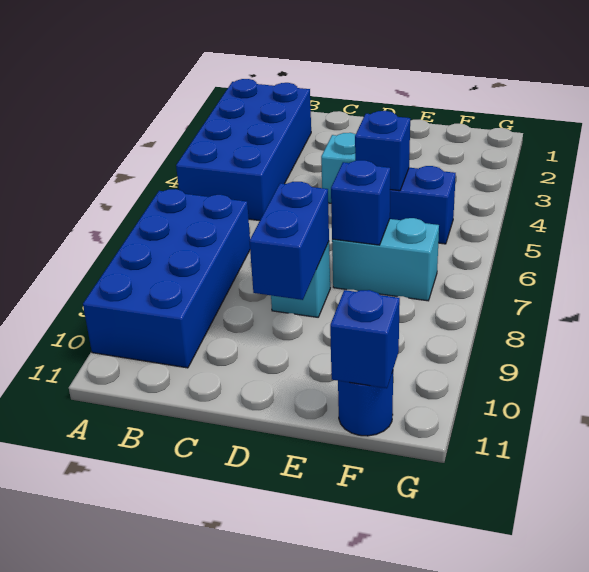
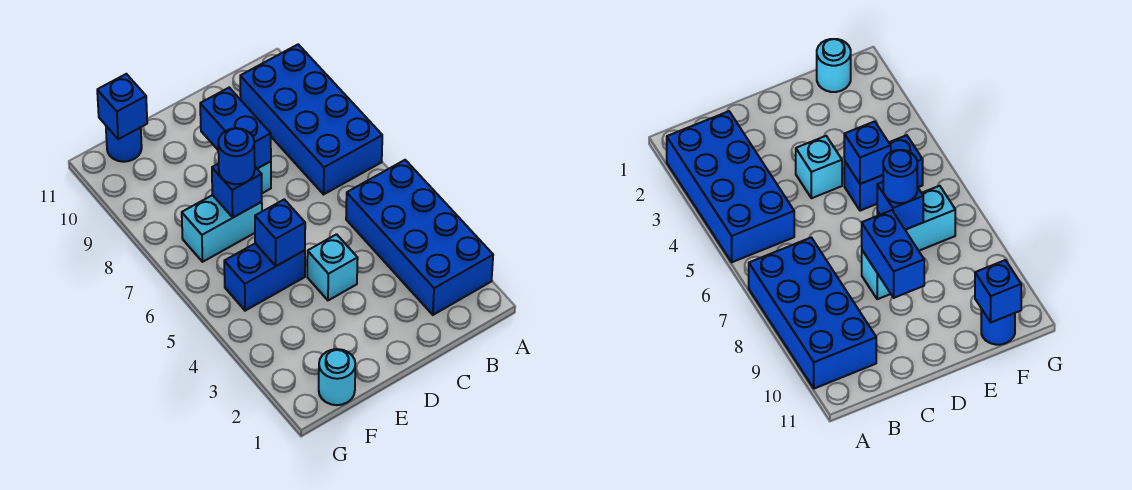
none -> blue round brick E7 level 3
none -> cyan round brick F1 level 1

